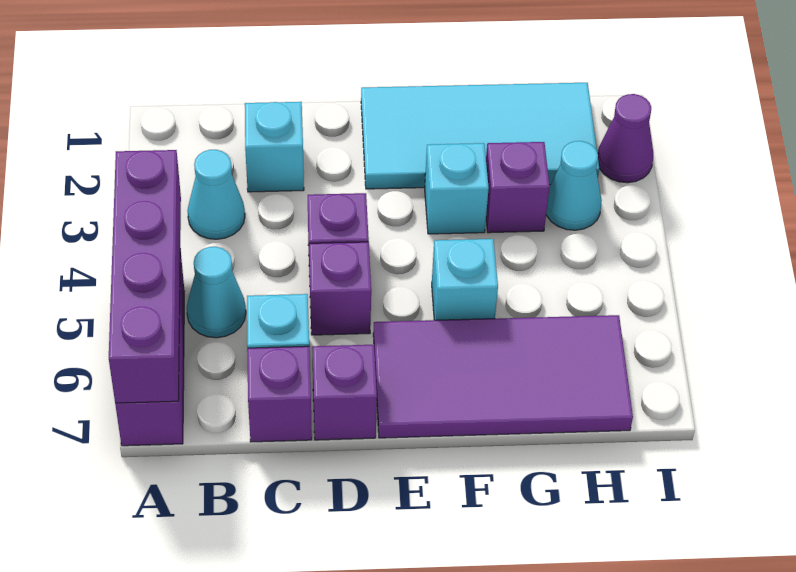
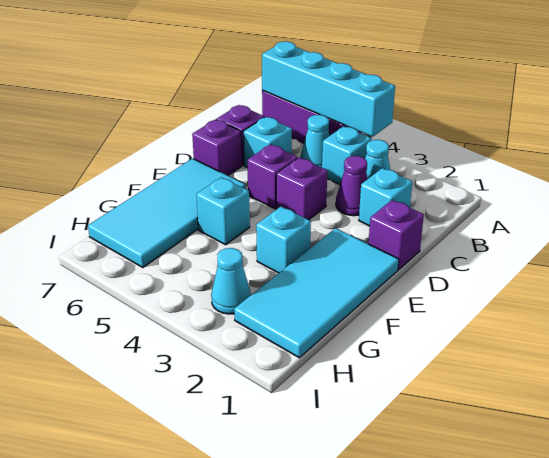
purple brick A4:A7 level 2 -> cyan brick A4:A7 level 2
none -> cyan brick B4 level 1
purple tile E6:H7 level 1 -> cyan tile E6:H7 level 1
purple brick G3 level 1 -> purple brick D1 level 1
purple cone I2 level 1 -> purple cone C3 level 1

